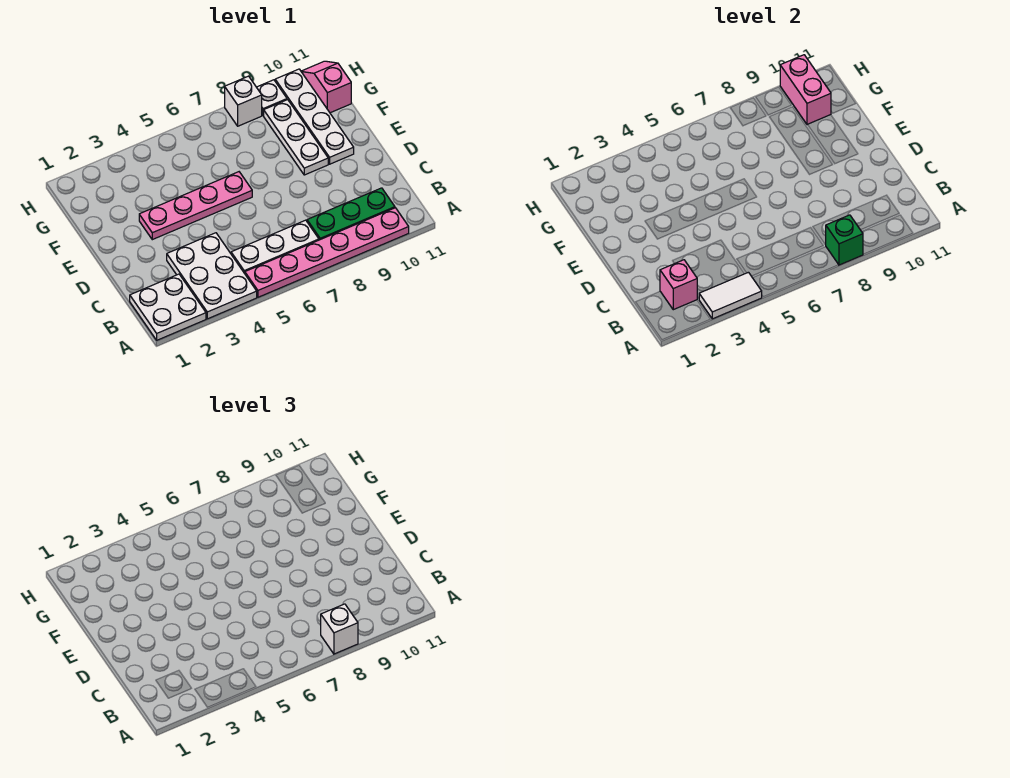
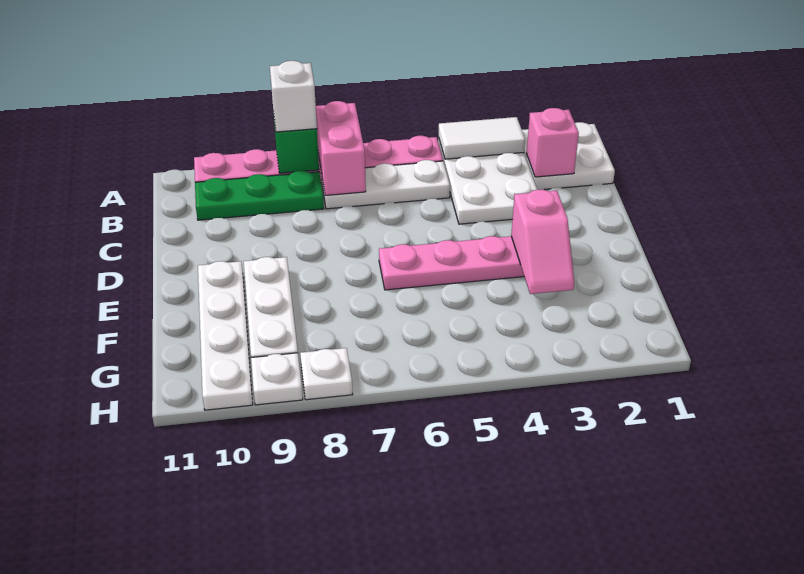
pink brick G10:H10 level 2 -> pink brick A7:B7 level 2
pink slope G11:H11 level 1 top G -> pink slope E3:F3 level 2 top E
white brick H8 level 1 -> white plate H8 level 1

